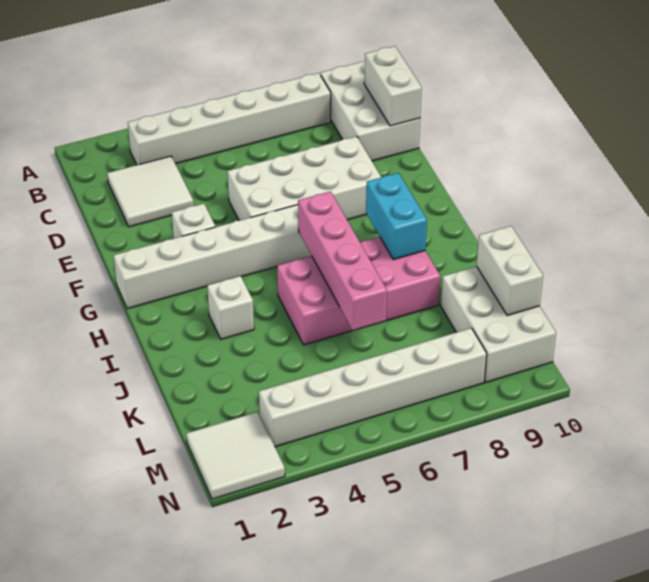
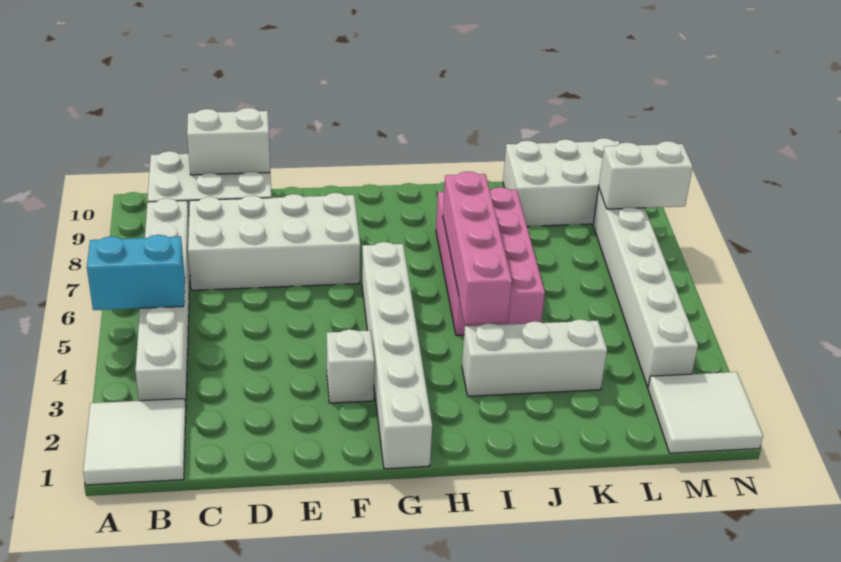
white tile C2:D3 level 1 -> white tile A1:B2 level 1
white brick E5:F8 level 1 -> white brick C7:F8 level 1
pink brick H6:K6 level 2 -> pink brick I4:I7 level 2
cyan brick H8:I8 level 2 -> cyan brick A5:B5 level 2
white brick I3 level 1 -> white brick I3:K3 level 1
white brick K10:L10 level 2 -> white brick M8:N8 level 2

